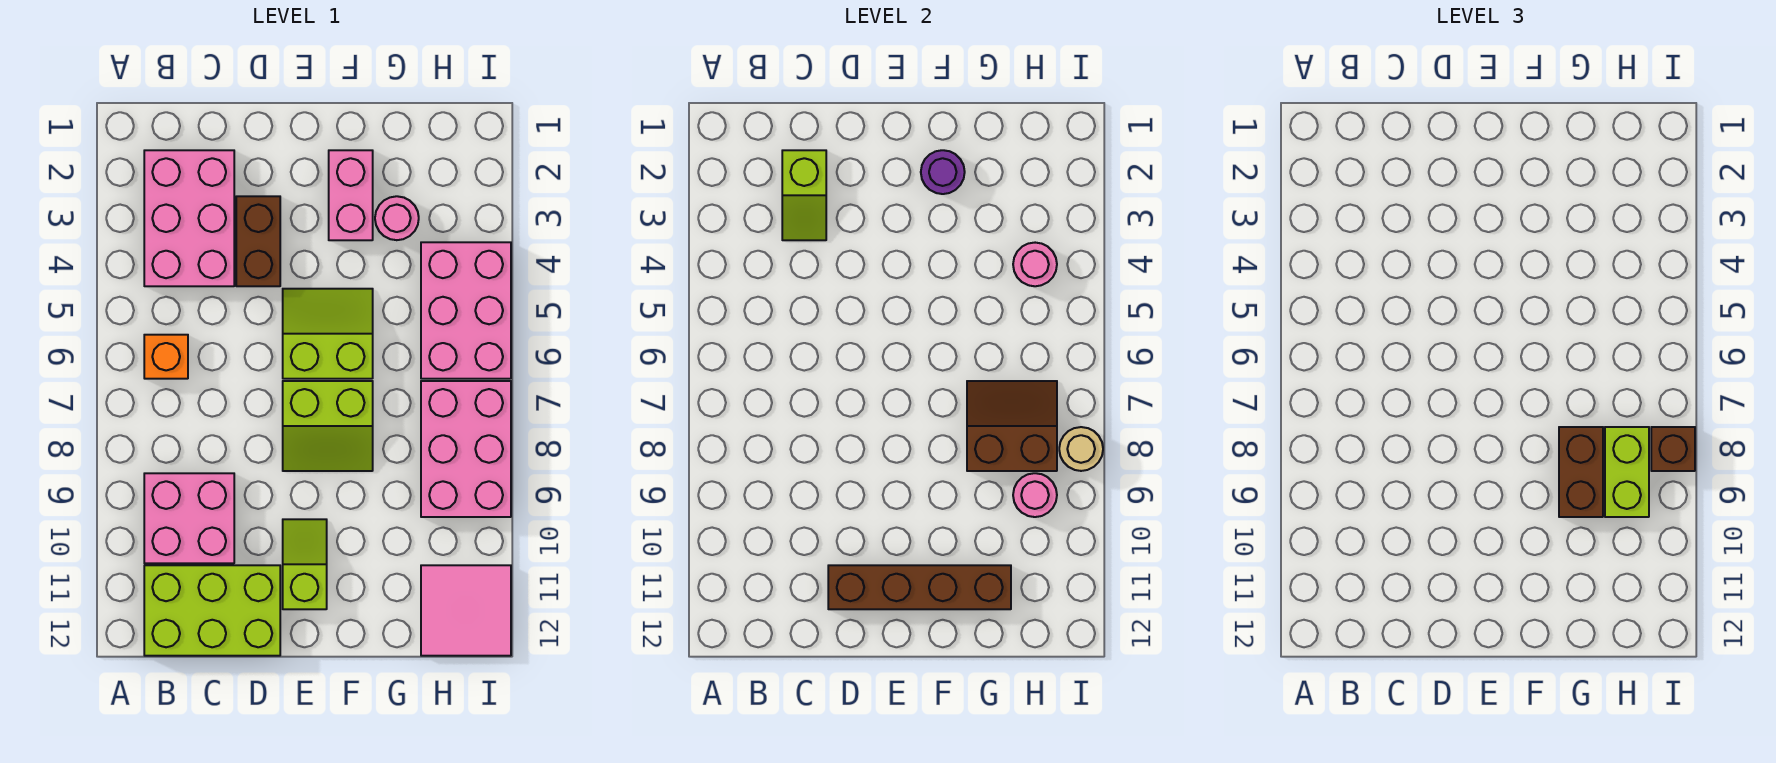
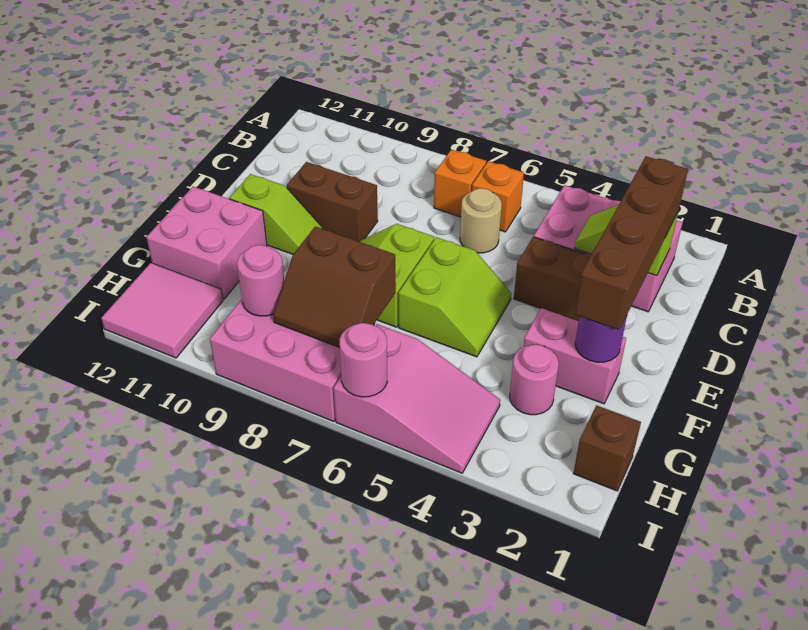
none -> orange brick B7 level 1
pink brick B9:C10 level 1 -> pink brick F11:G12 level 1
lime brick B11:D12 level 1 -> none
brown brick D11:G11 level 2 -> brown brick C2:F2 level 3
brown slope G7:H8 level 2 top 8 -> brown slope G7:H8 level 2 top G
brown brick G8:G9 level 3 -> brown brick D9:D10 level 1
pink brick H4:I6 level 1 -> pink slope H4:I6 level 1 top 6
pink round brick H4 level 2 -> pink round brick I6 level 2
lime brick H8:H9 level 3 -> none
tan round brick I8 level 2 -> tan round brick C6 level 1
brown brick I8 level 3 -> brown brick H1 level 1

